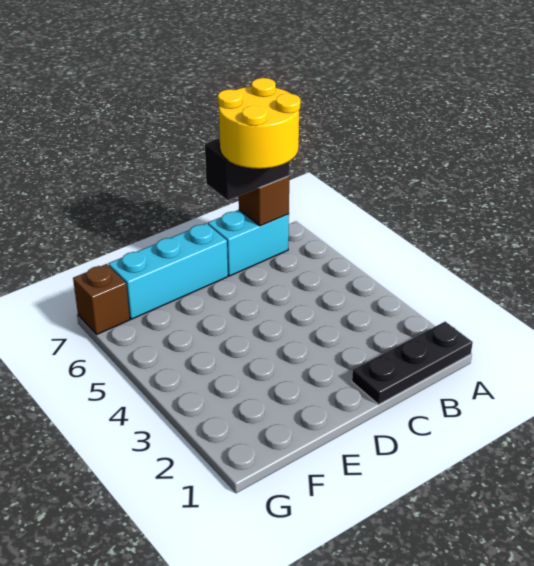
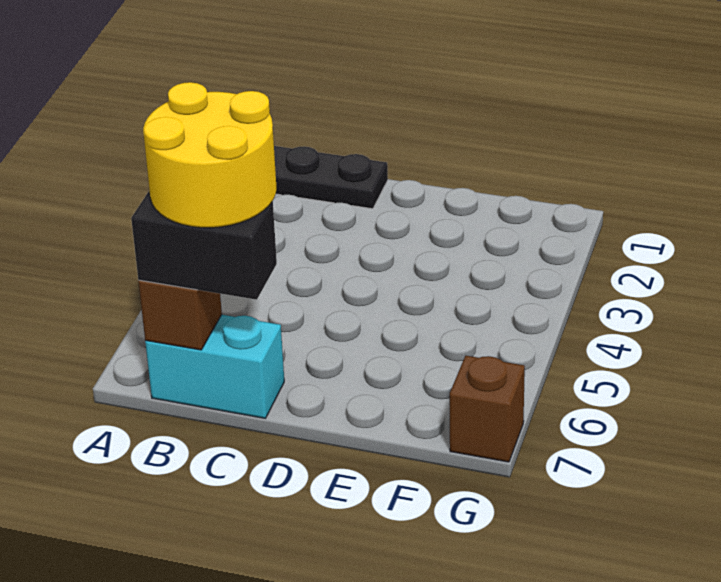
cyan brick D7:F7 level 1 -> none

